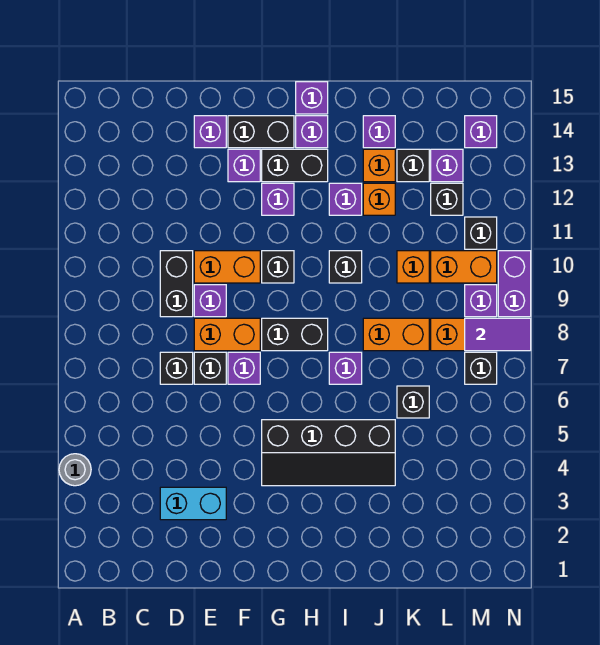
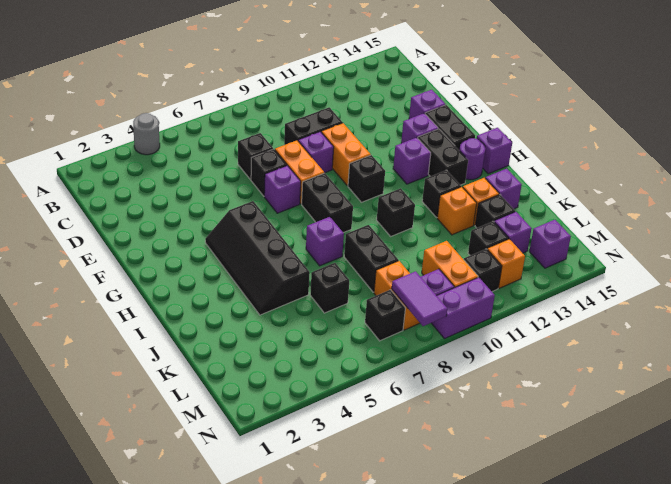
cyan brick D3:E3 level 1 -> none
purple brick H14 level 1 -> purple round brick H14 level 1
purple brick I12 level 1 -> black brick I12 level 1
orange brick J8:K8 level 1 -> black brick J8:K8 level 1
orange brick K10 level 1 -> orange brick M12 level 1

